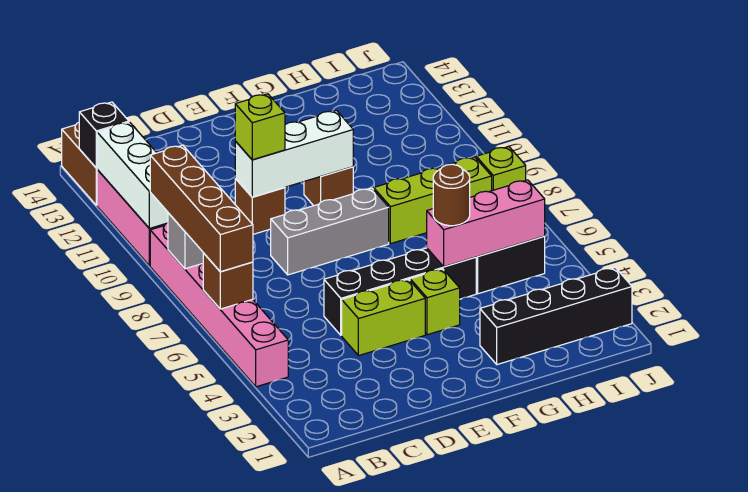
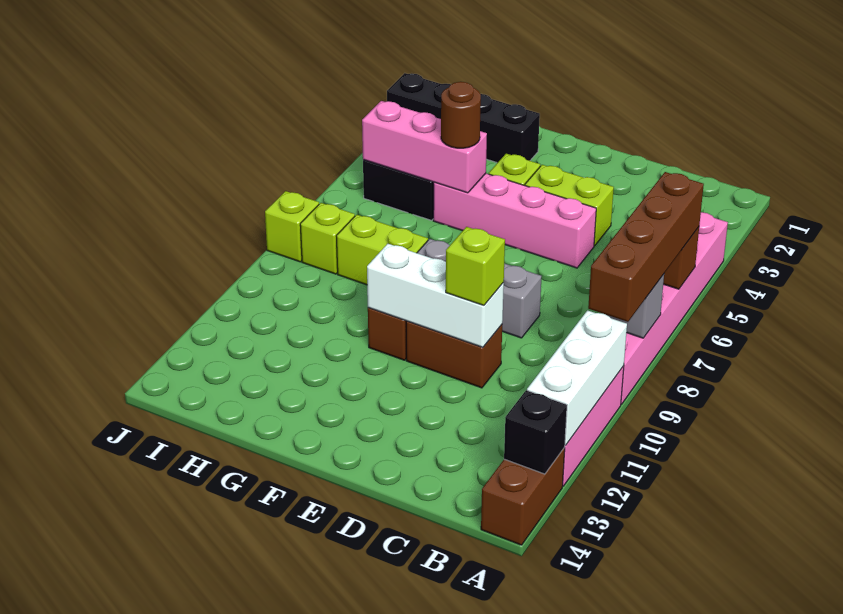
black brick D5:G5 level 1 -> pink brick D5:G5 level 1
brown brick D10 level 1 -> brown brick D10:E10 level 1

